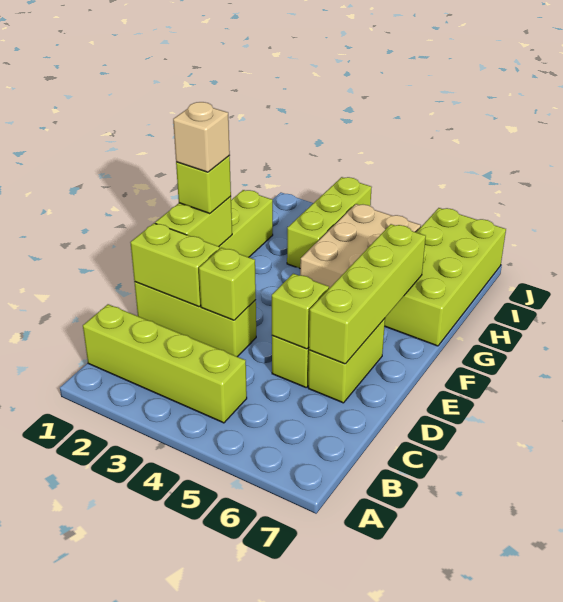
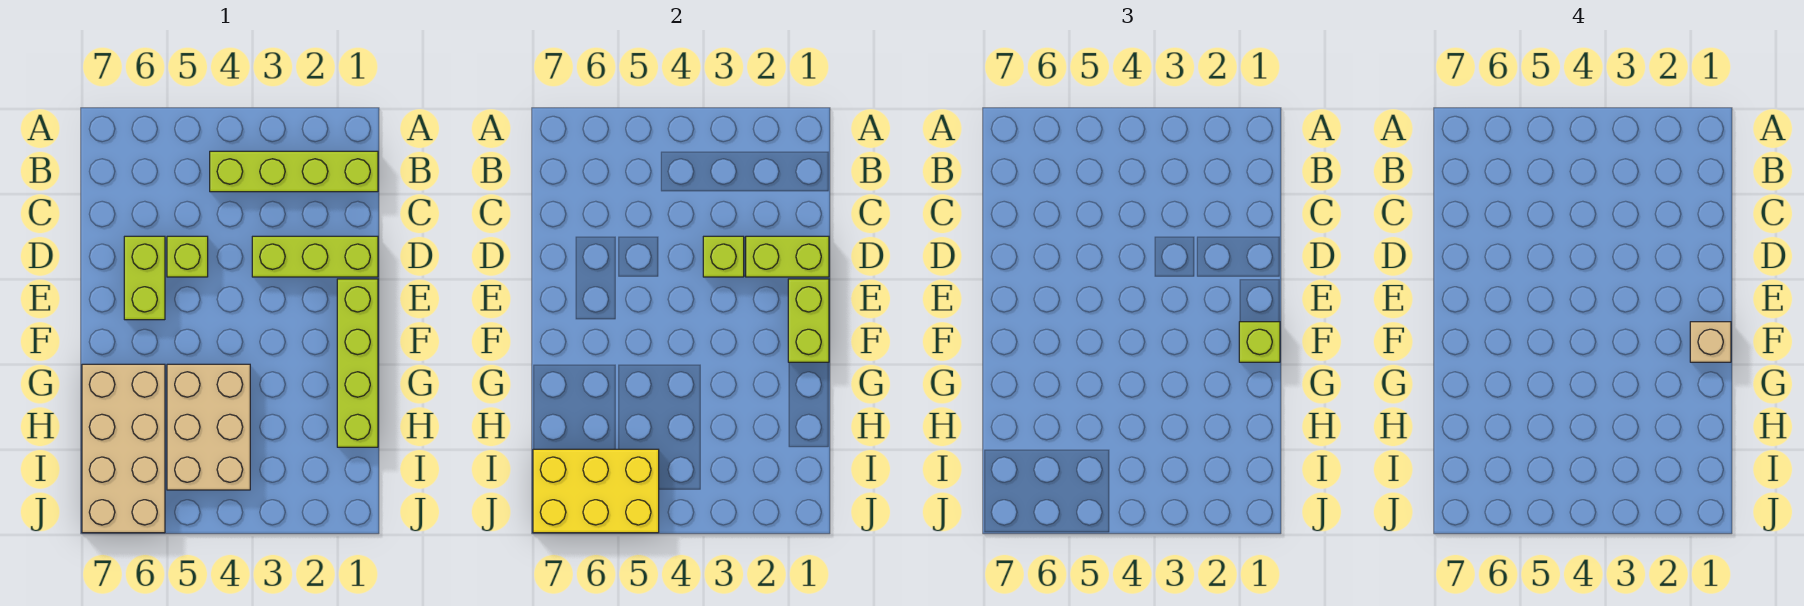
lime brick D5 level 2 -> none
lime brick D6:G6 level 2 -> none
lime brick G6:J7 level 1 -> tan brick G6:J7 level 1
lime brick H3:J3 level 1 -> none
none -> yellow brick I5:J7 level 2

